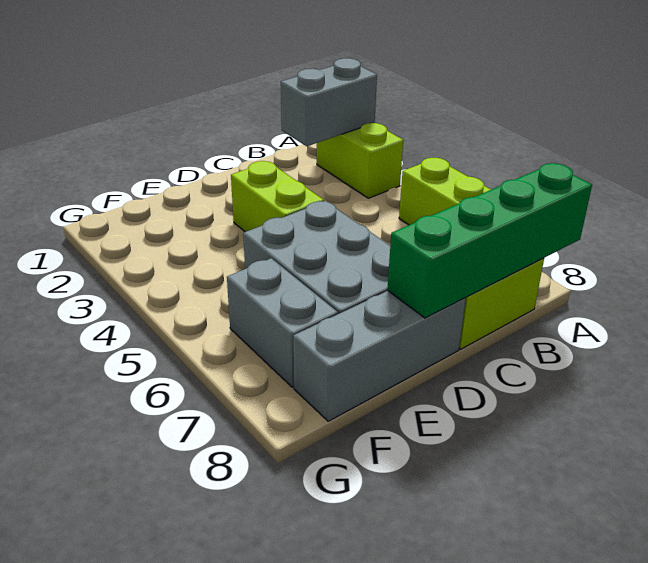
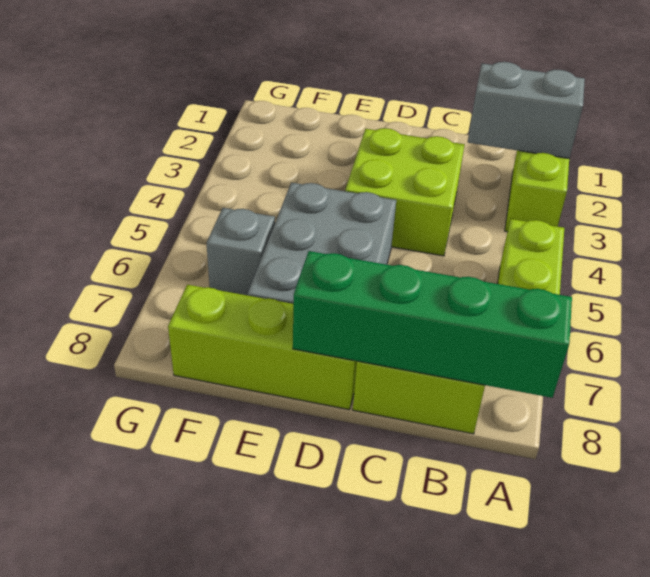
lime brick D3:D4 level 1 -> lime brick C3:D4 level 1
grey brick D8:F8 level 1 -> lime brick D8:F8 level 1
grey brick F6:F7 level 1 -> grey brick F6 level 1

